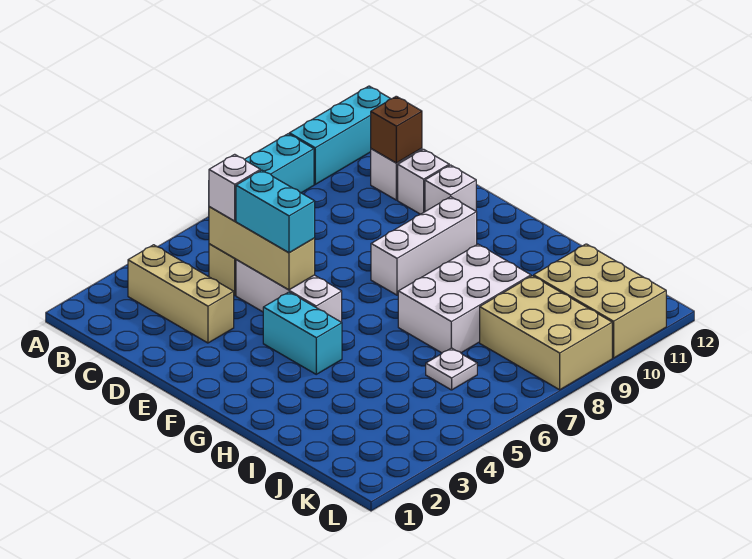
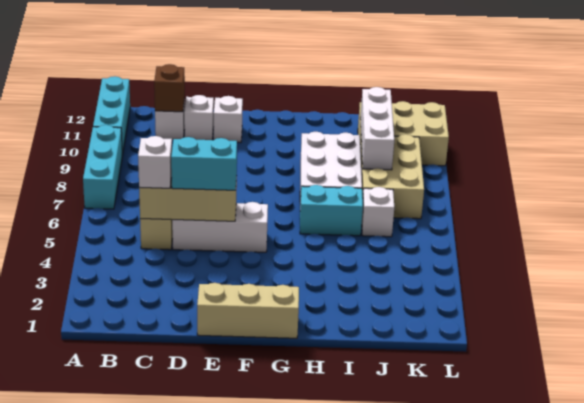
tan brick B3:D3 level 1 -> tan brick E1:G1 level 1
cyan brick F4:G4 level 1 -> cyan brick H6:I6 level 1
white brick F8:F10 level 1 -> white brick J8:J10 level 2
white plate J6 level 1 -> white brick J6 level 1
tan brick J8:L9 level 1 -> tan brick J7:K9 level 1

